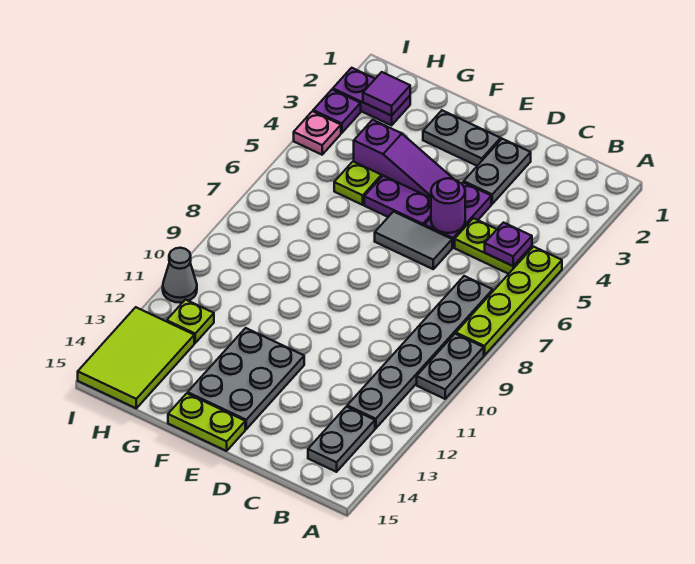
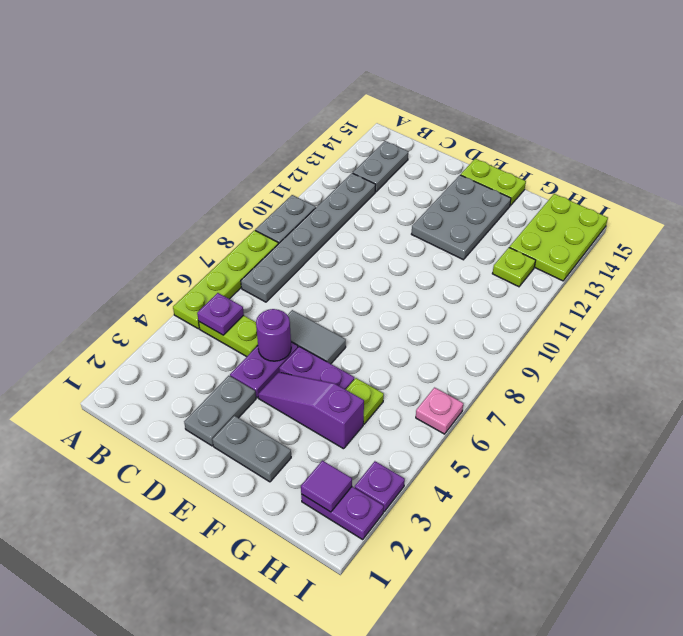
lime tile H13:I15 level 1 -> lime plate H13:I15 level 1
pink plate I4 level 1 -> pink plate I6 level 1
grey cone I11 level 1 -> none

